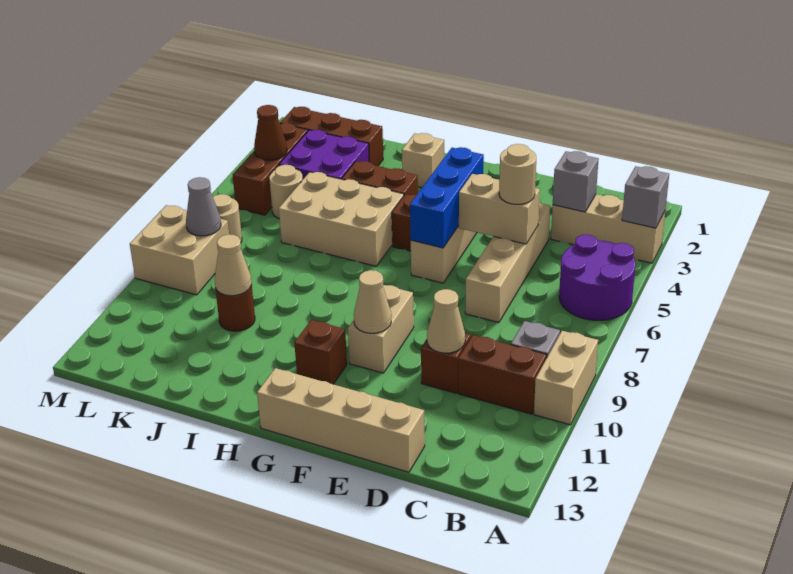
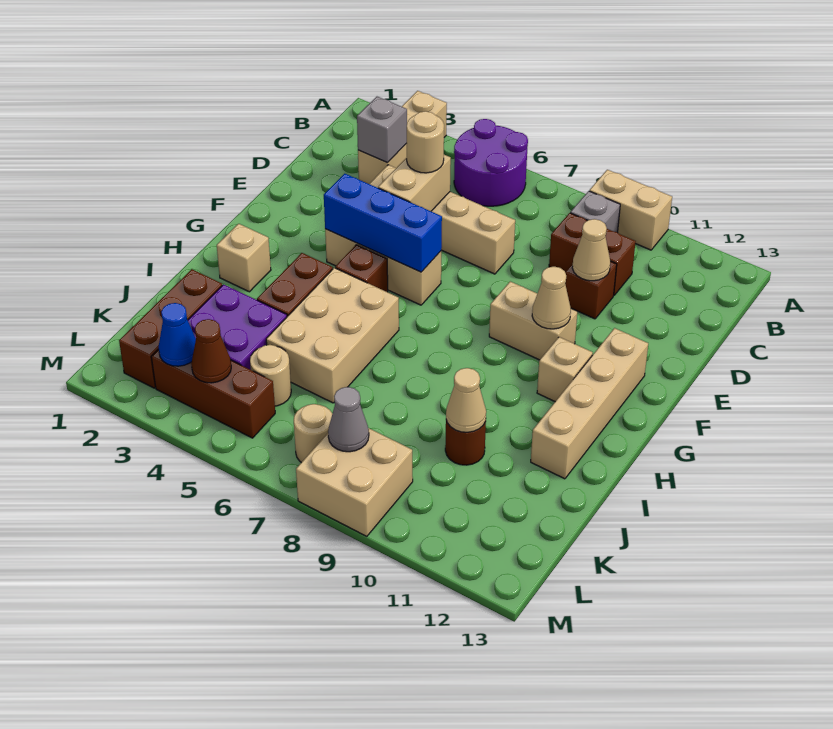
grey brick A3 level 2 -> none
brown brick B10:C10 level 1 -> brown brick C9:C10 level 1
tan brick D13:G13 level 1 -> tan brick F12:I12 level 1
brown brick G11 level 1 -> tan brick G11 level 1
none -> blue cone L3 level 2

